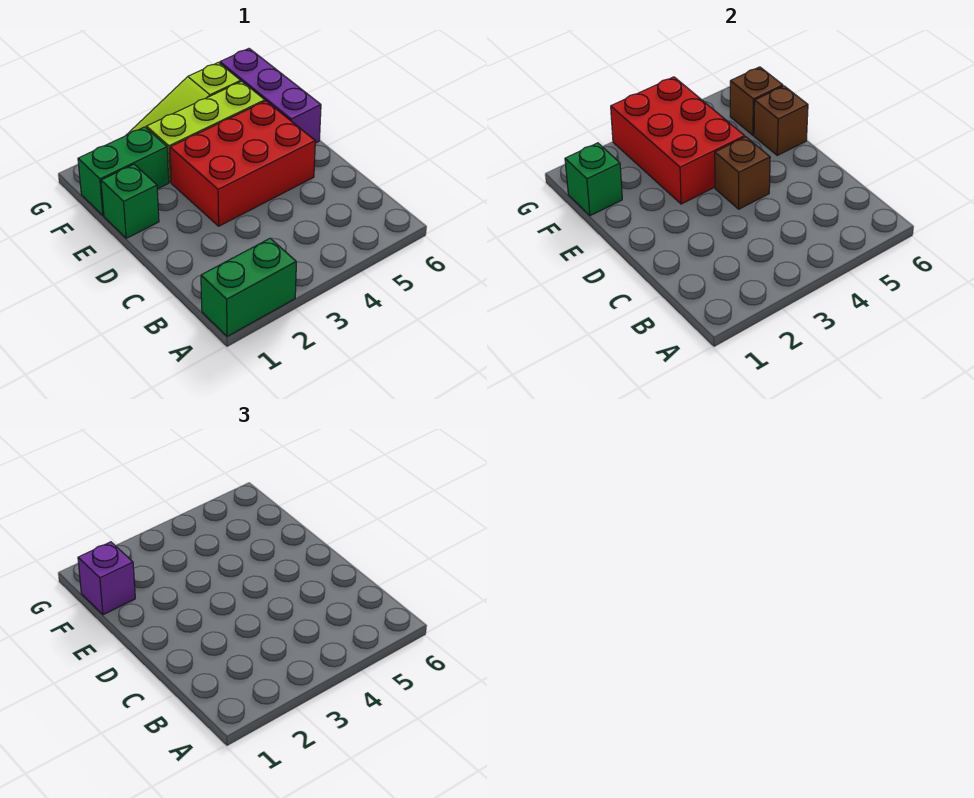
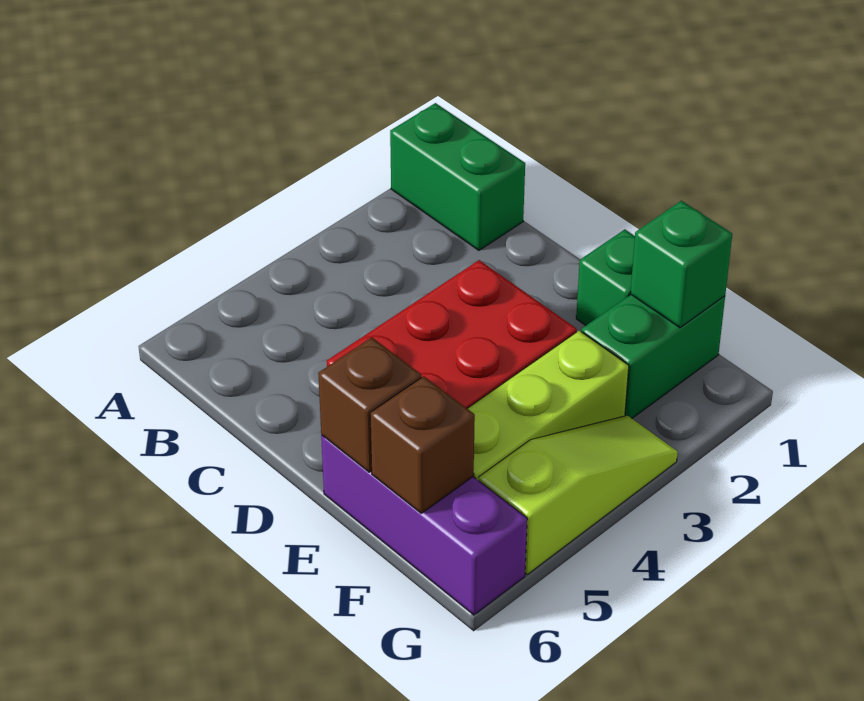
green brick A1:A2 level 1 -> green brick A1:B1 level 1
brown brick D4 level 2 -> none
red brick E3:G4 level 2 -> none
purple brick F1 level 3 -> none

